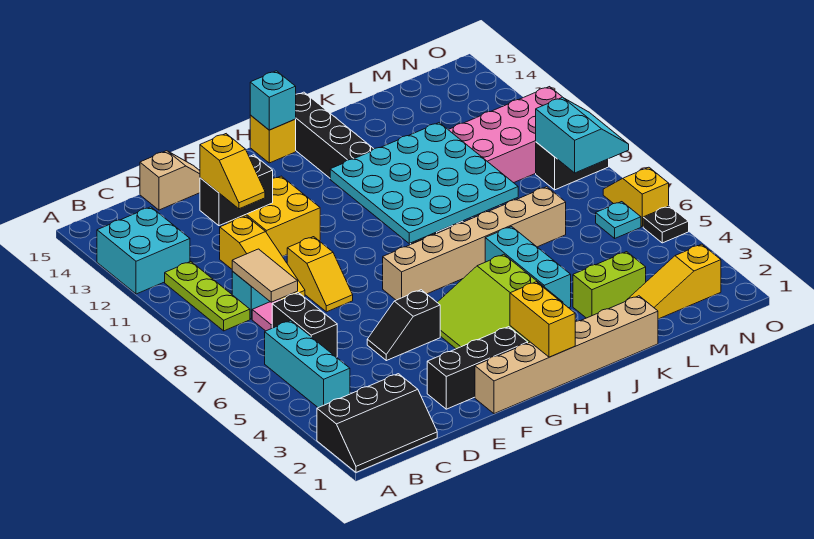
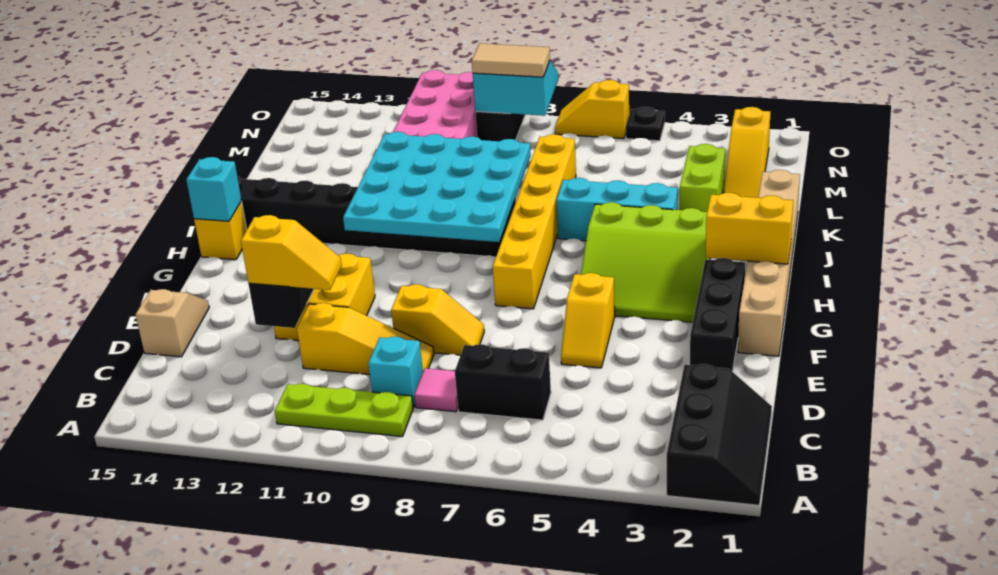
cyan brick A12:B13 level 1 -> none
cyan brick B4:B6 level 1 -> none
tan tile C8:C9 level 2 -> tan tile N8:N9 level 3
black slope E5:F5 level 1 top F -> yellow slope E5:F5 level 1 top F
tan brick G7:L7 level 1 -> yellow brick G7:L7 level 1
cyan plate N6 level 1 -> none

